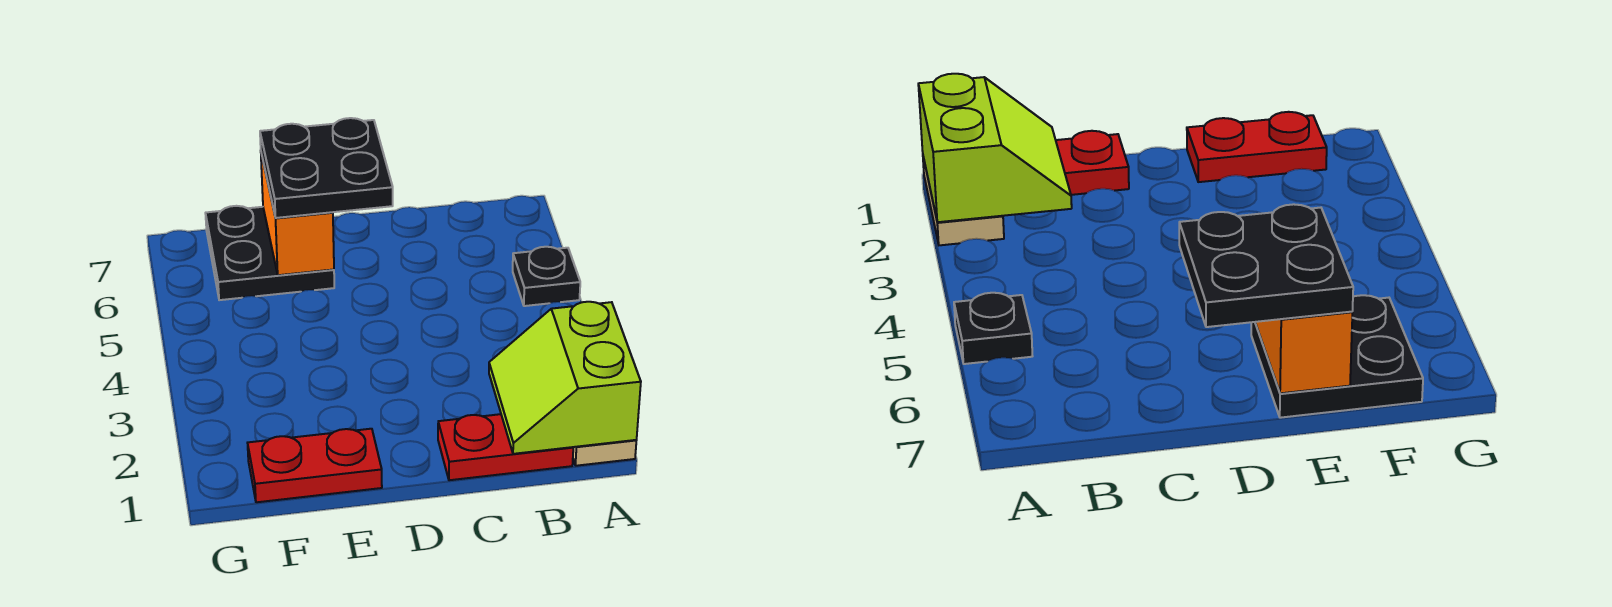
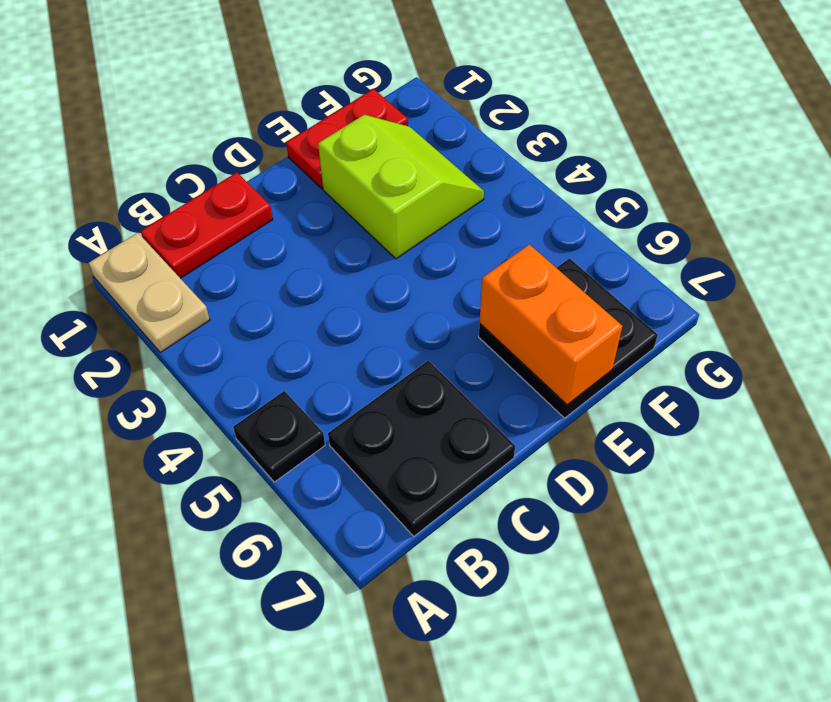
lime slope A1:B2 level 2 top A -> lime slope E2:F3 level 1 top E
black plate D6:E7 level 3 -> black plate B6:C7 level 1

